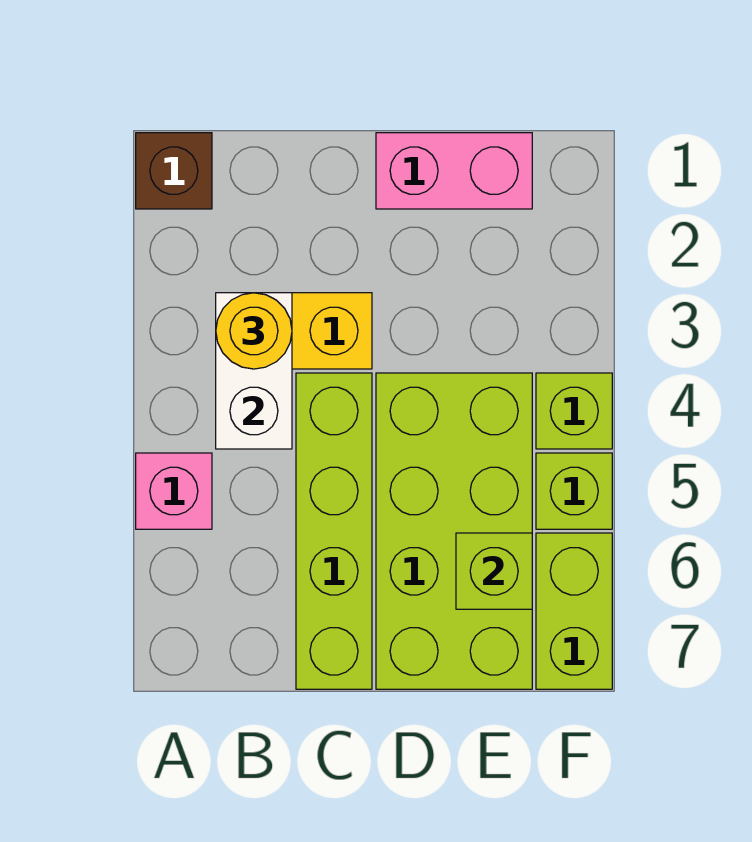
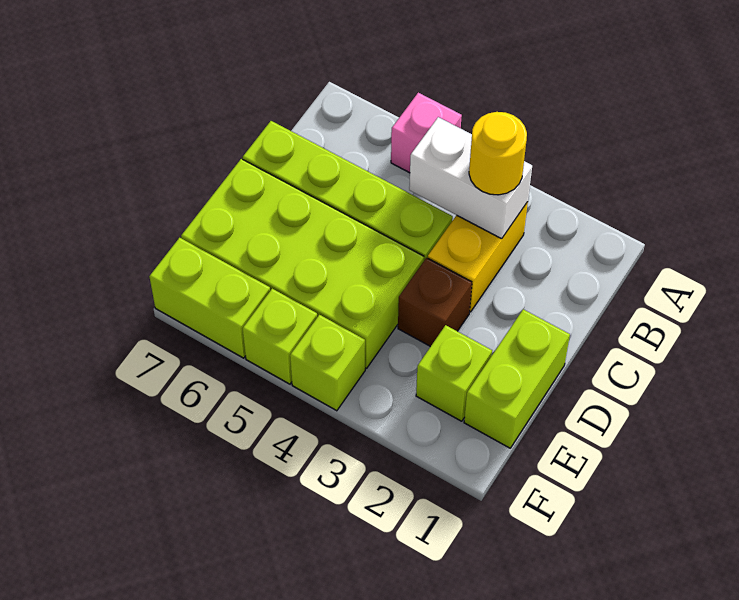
brown brick A1 level 1 -> brown brick D3 level 1
pink brick D1:E1 level 1 -> lime brick D1:E1 level 1
lime brick E6 level 2 -> lime brick E2 level 1

